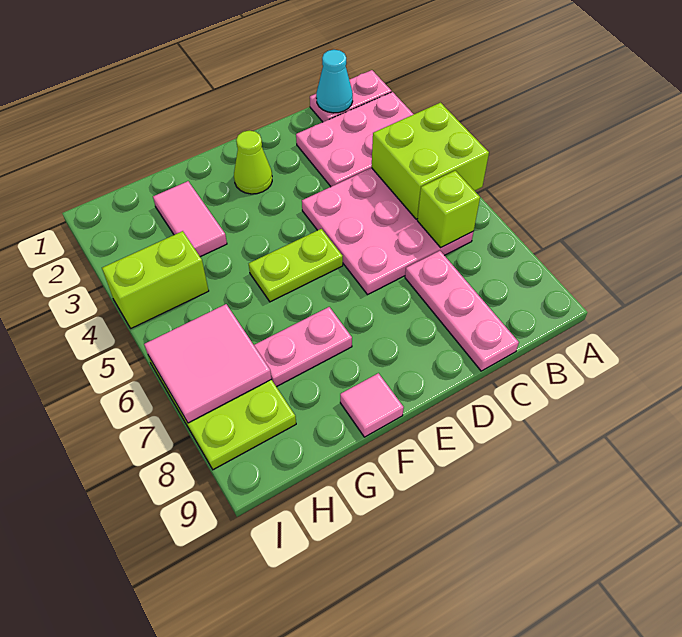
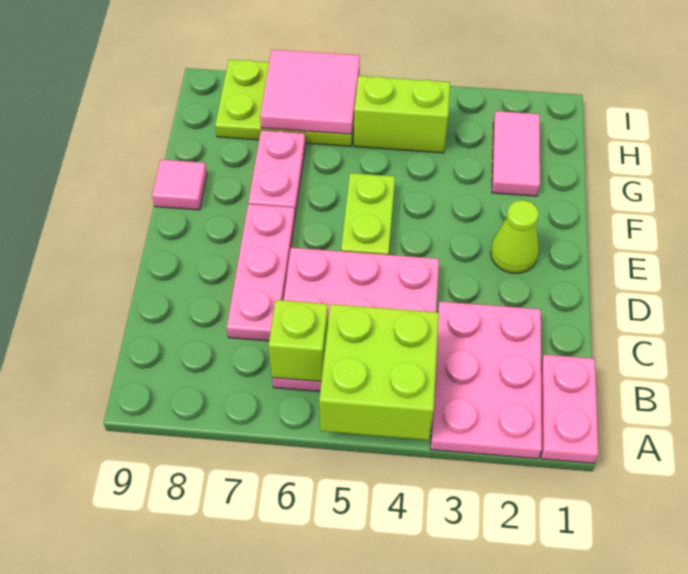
cyan cone B1 level 2 -> none
pink plate C7:C9 level 1 -> pink plate C7:E7 level 1
pink tile G2:G3 level 1 -> pink tile G2:H2 level 1
lime brick H4:I4 level 1 -> lime brick H4:H5 level 1

